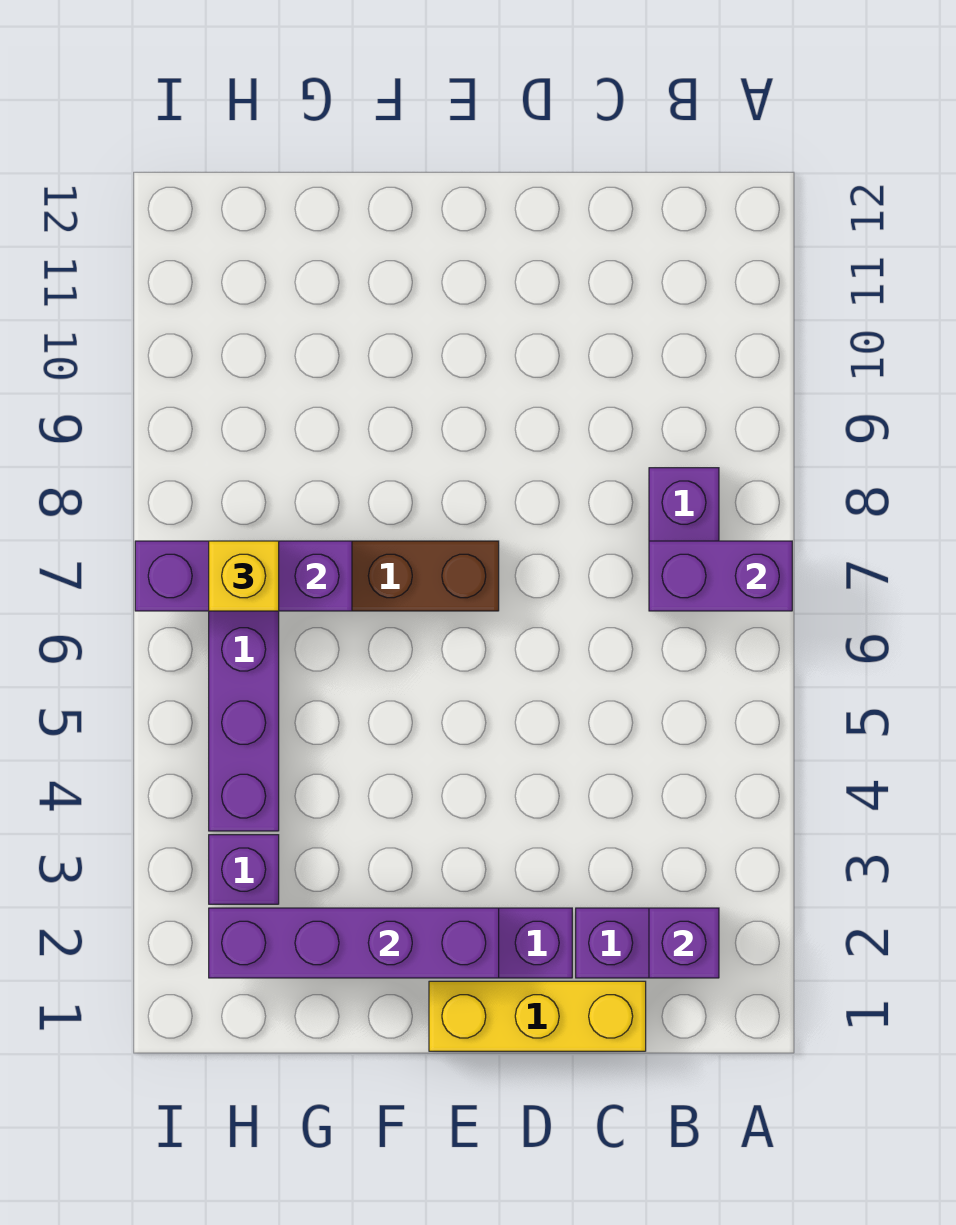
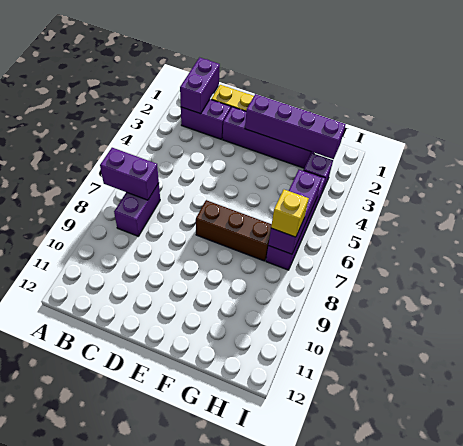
purple brick B2 level 2 -> purple brick B1:B2 level 2
purple brick G7:I7 level 2 -> purple brick H5:H7 level 2

